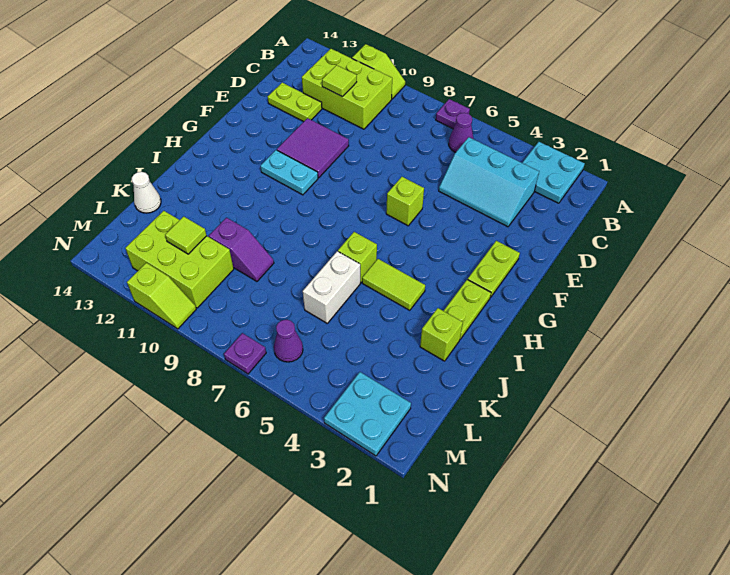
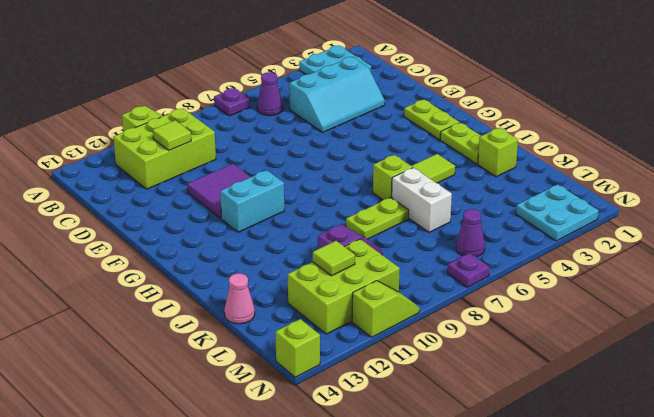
lime plate D12:D13 level 1 -> lime plate J7:J8 level 1
lime brick F6 level 1 -> lime brick N14 level 1
cyan plate G10:G11 level 1 -> cyan brick G10:G11 level 1
white cone K14 level 1 -> pink cone K14 level 1

